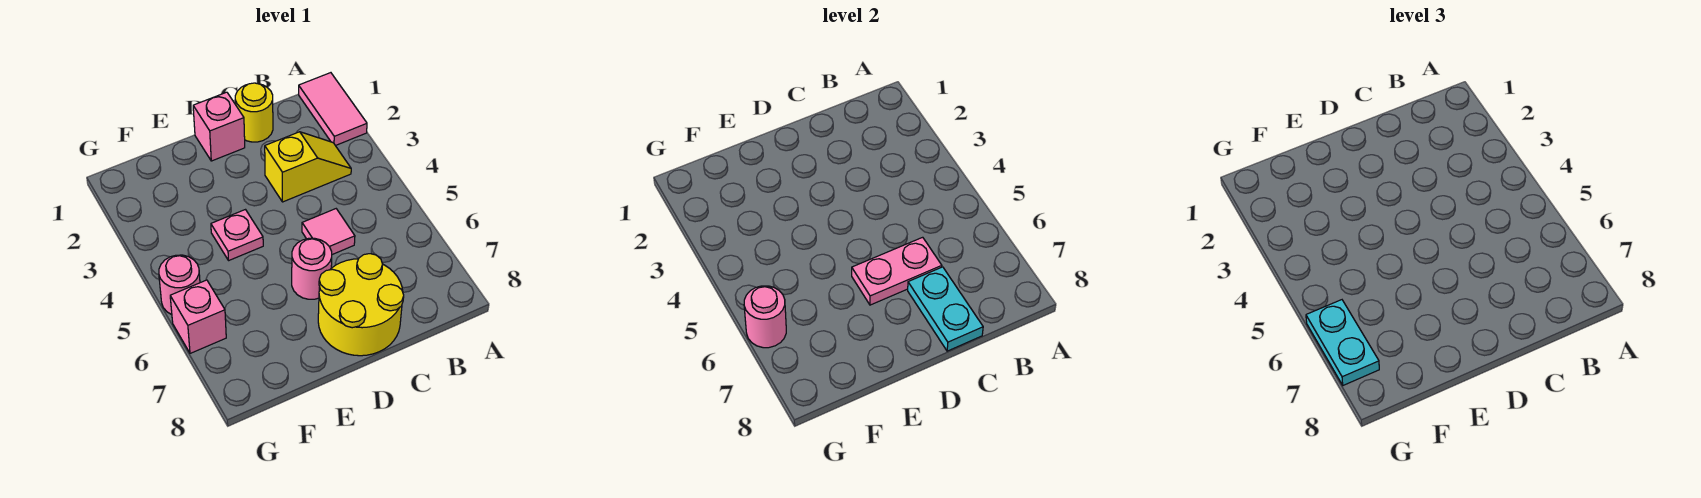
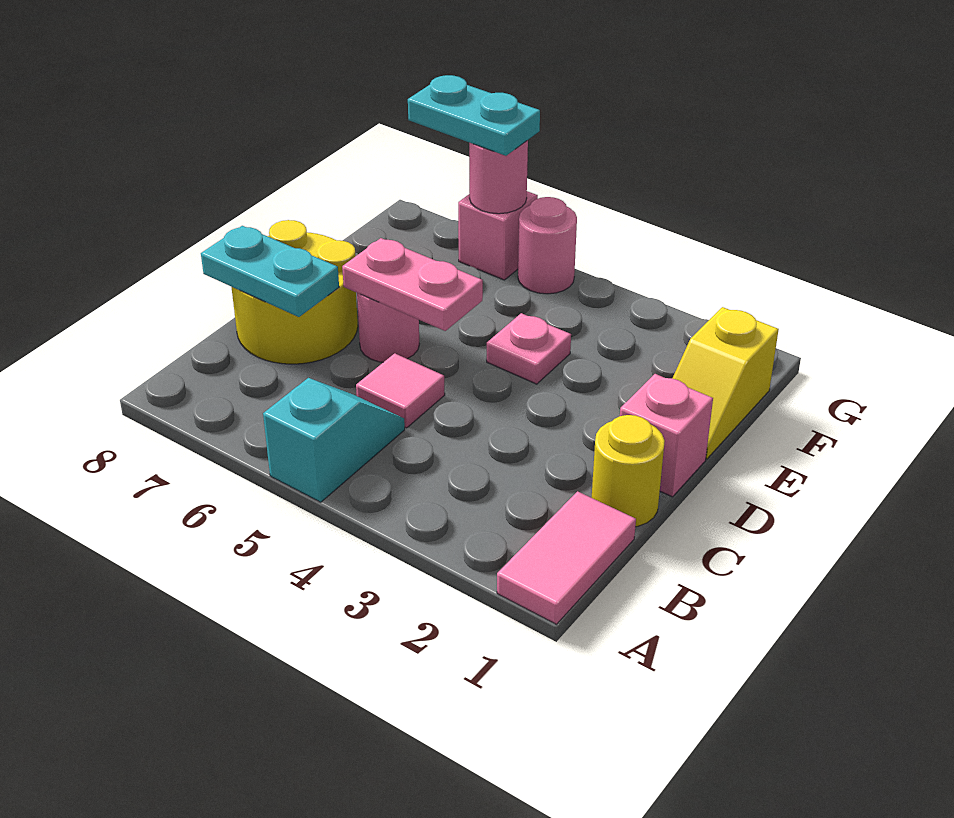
pink tile A1:A2 level 1 -> pink tile A1:B1 level 1
none -> cyan slope A5:B5 level 1 top A
yellow slope B3:C3 level 1 top C -> yellow slope E1:F1 level 1 top F
pink plate C6:D6 level 2 -> pink plate D5:D6 level 2

